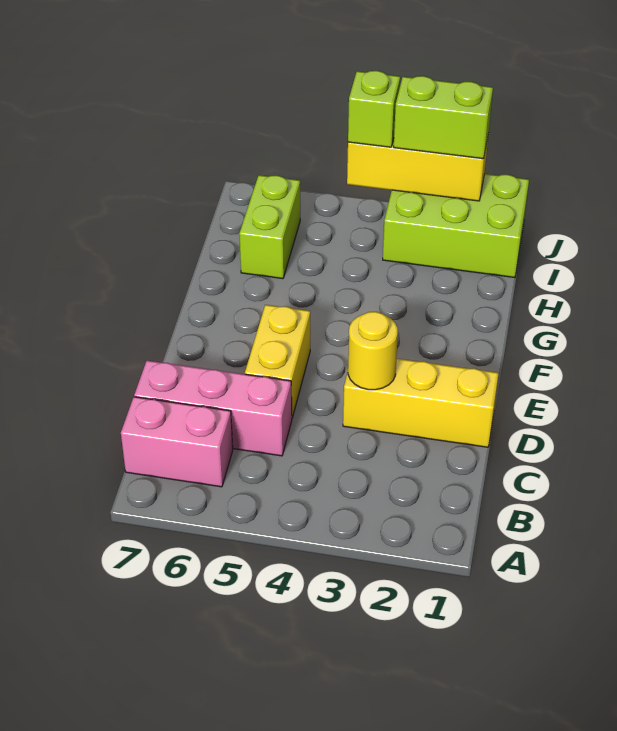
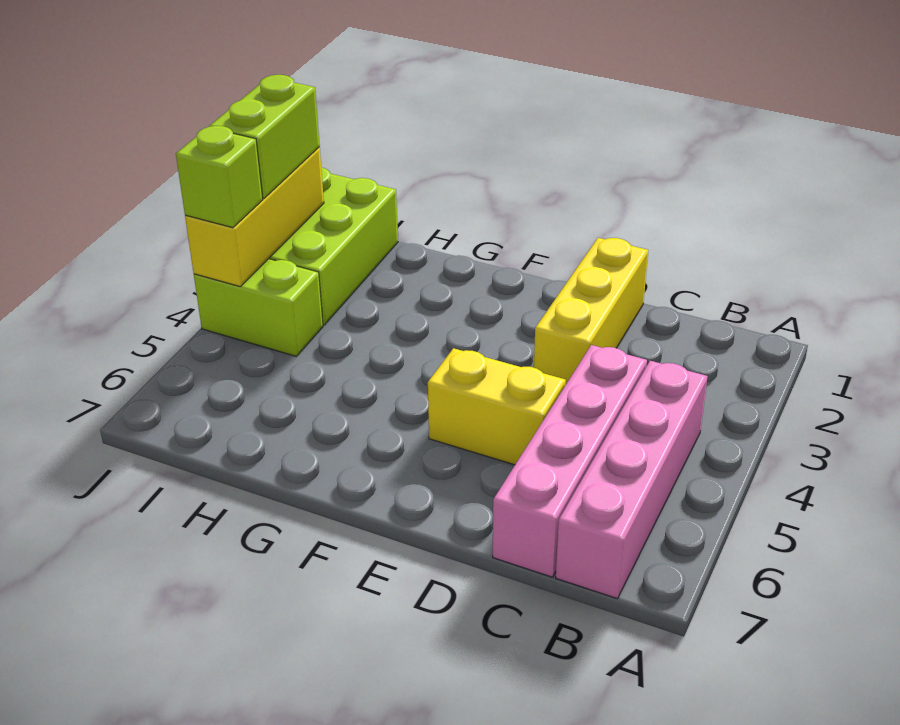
pink brick B6:B7 level 1 -> pink brick B4:B7 level 1
pink brick C5:C7 level 1 -> pink brick C4:C7 level 1
yellow round brick D3 level 2 -> none
lime brick H6:I6 level 1 -> lime brick I4:J4 level 1

